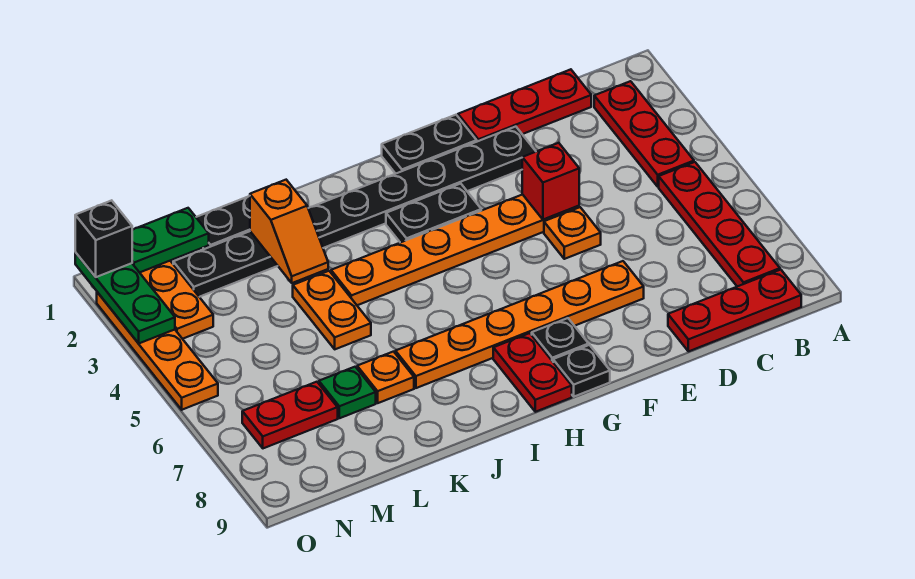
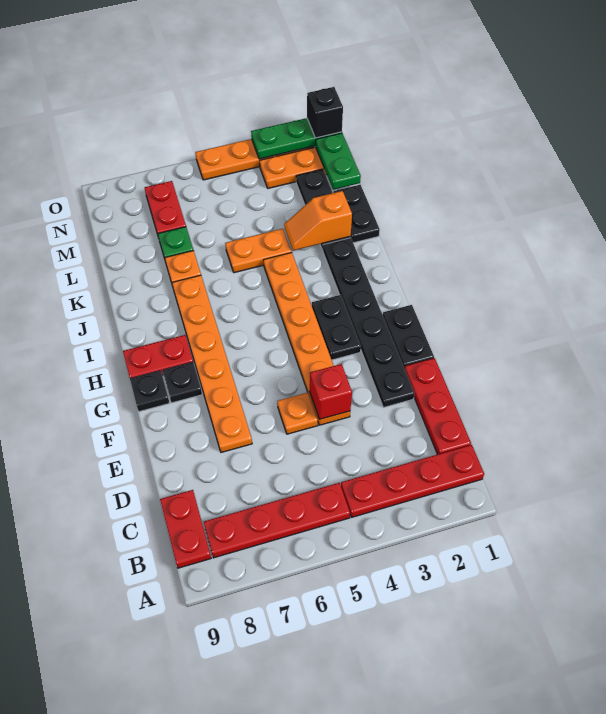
red plate B2:B4 level 1 -> red plate B1:B4 level 1
red plate B9:D9 level 1 -> red plate B9:C9 level 1

